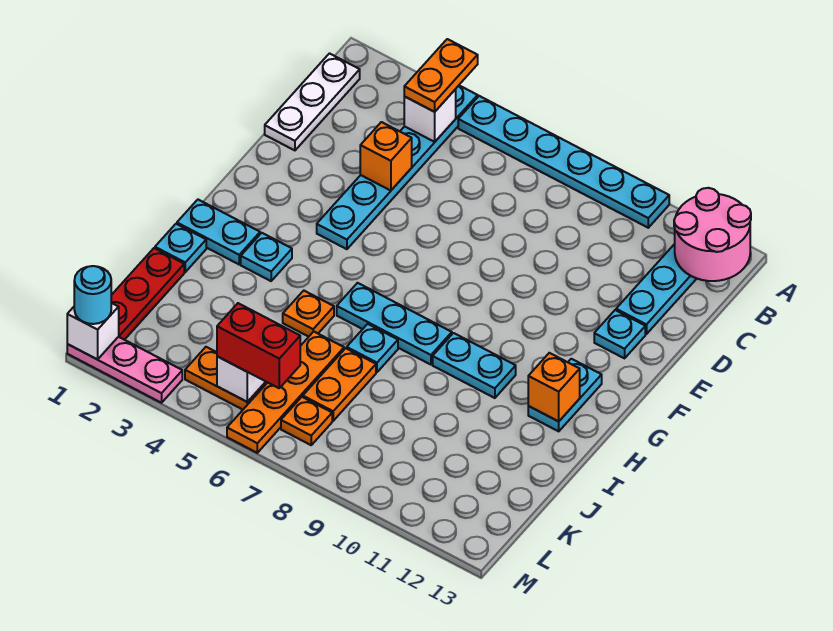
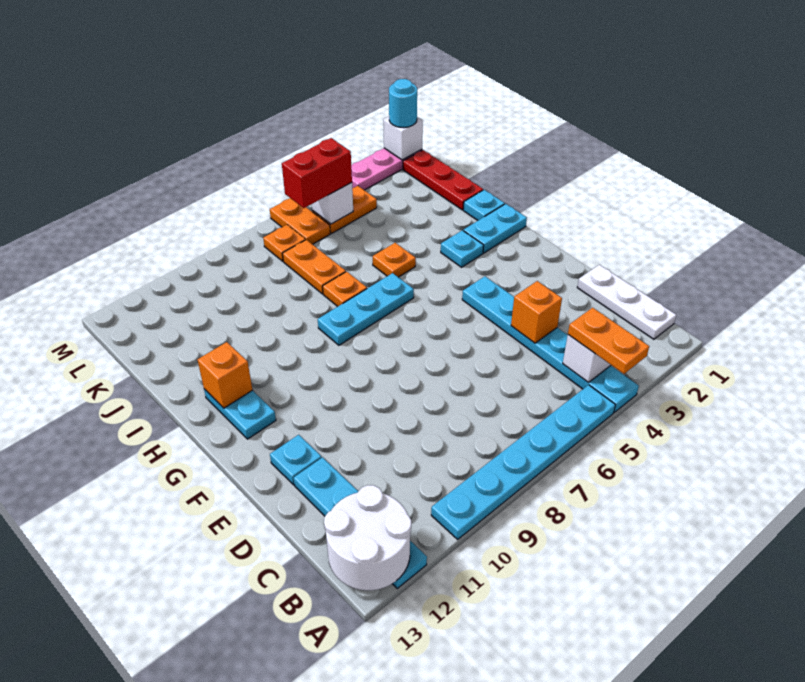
pink round brick A12:B13 level 2 -> white round brick A12:B13 level 2
cyan plate H9:H10 level 1 -> none
cyan plate I7 level 1 -> orange plate I7 level 1
orange plate J6:M6 level 1 -> orange plate L6:M6 level 1

